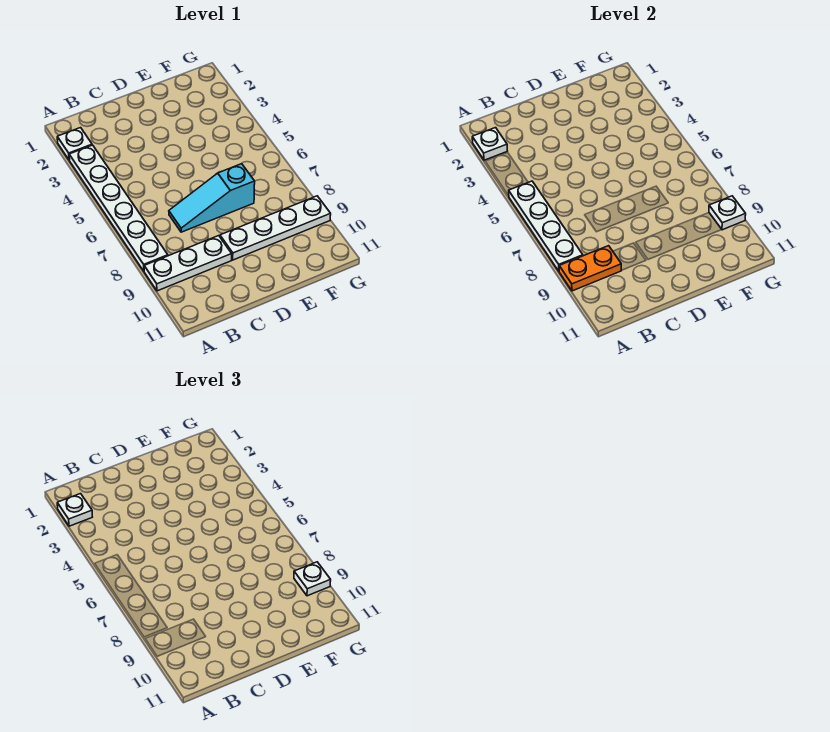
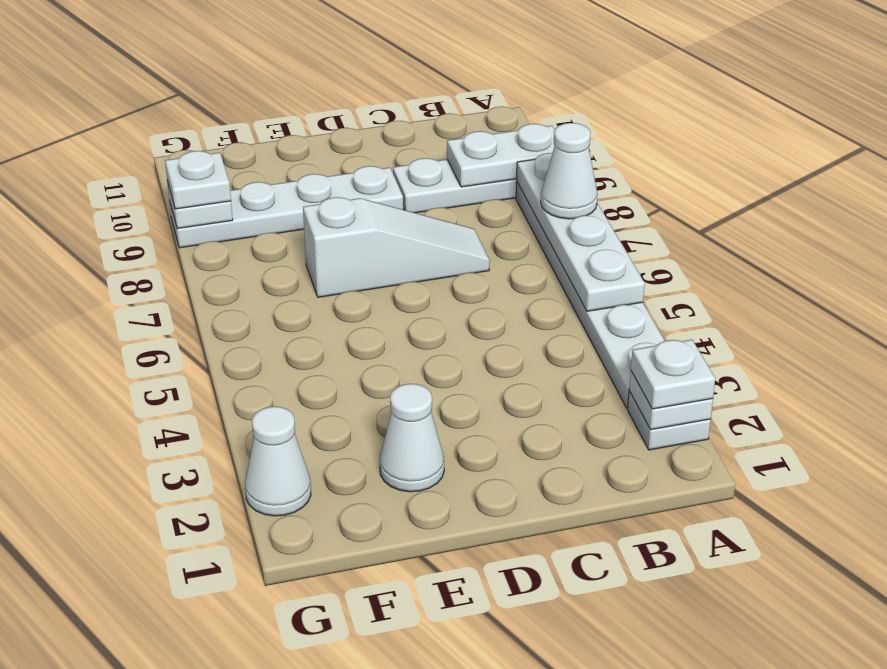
none -> white cone A7 level 3
orange plate A9:B9 level 2 -> white plate A9:B9 level 2
cyan slope C7:E7 level 1 top E -> white slope C7:E7 level 1 top E
none -> white cone E2 level 1
none -> white cone G2 level 1

